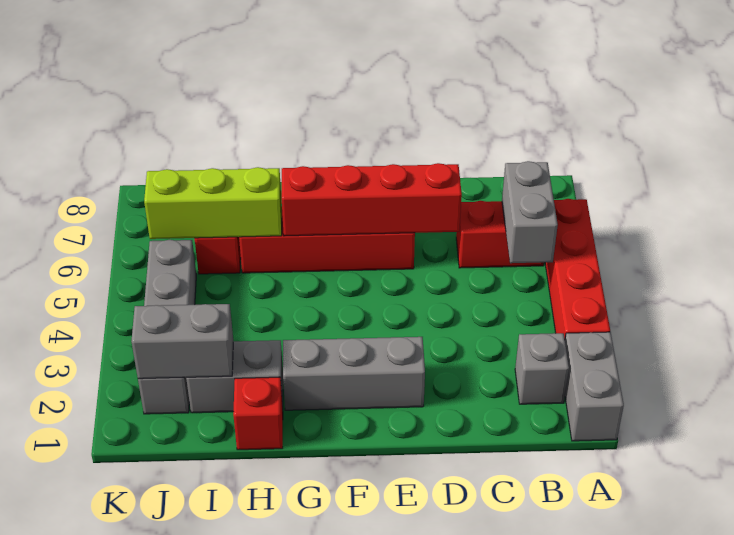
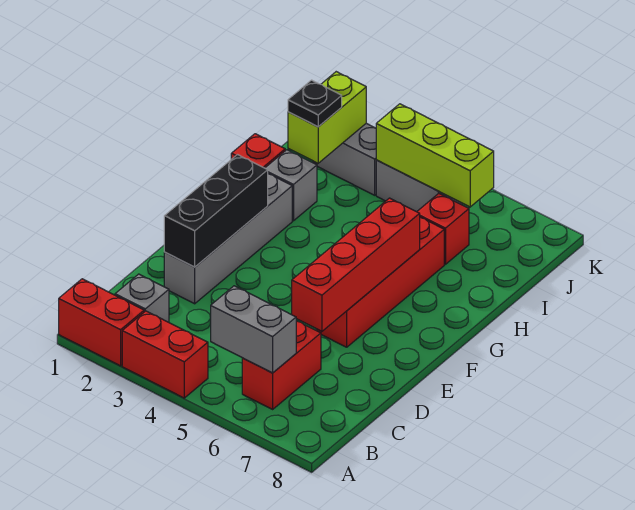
grey brick A1:A2 level 1 -> red brick A1:A2 level 1
red brick A3:A6 level 1 -> red brick A3:A4 level 1
none -> black brick D2:F2 level 2
grey brick E2:G2 level 1 -> grey brick D2:G2 level 1
grey brick H2:I2 level 1 -> grey brick H2 level 1
lime brick H6:J6 level 2 -> lime brick J4:J6 level 2
grey brick I2:J2 level 2 -> lime brick I2:J2 level 2
none -> black plate I2 level 3

